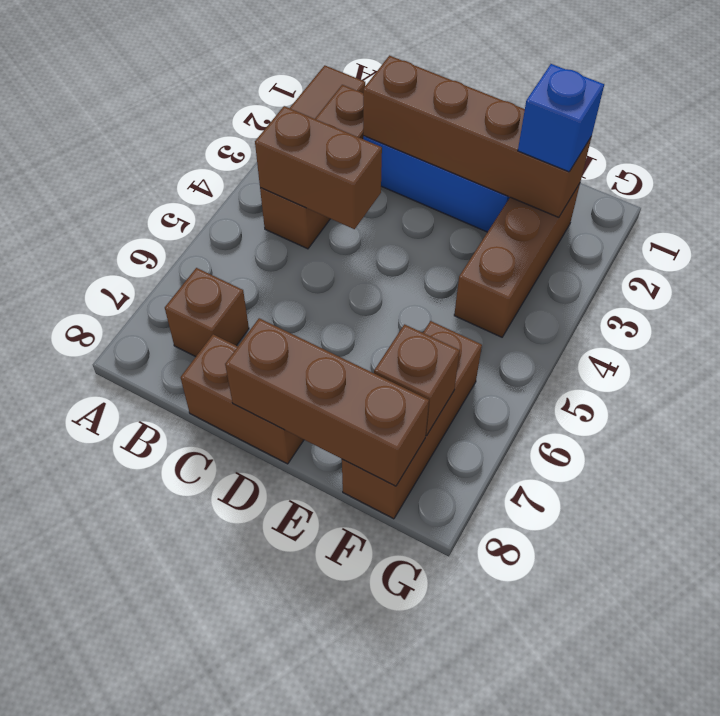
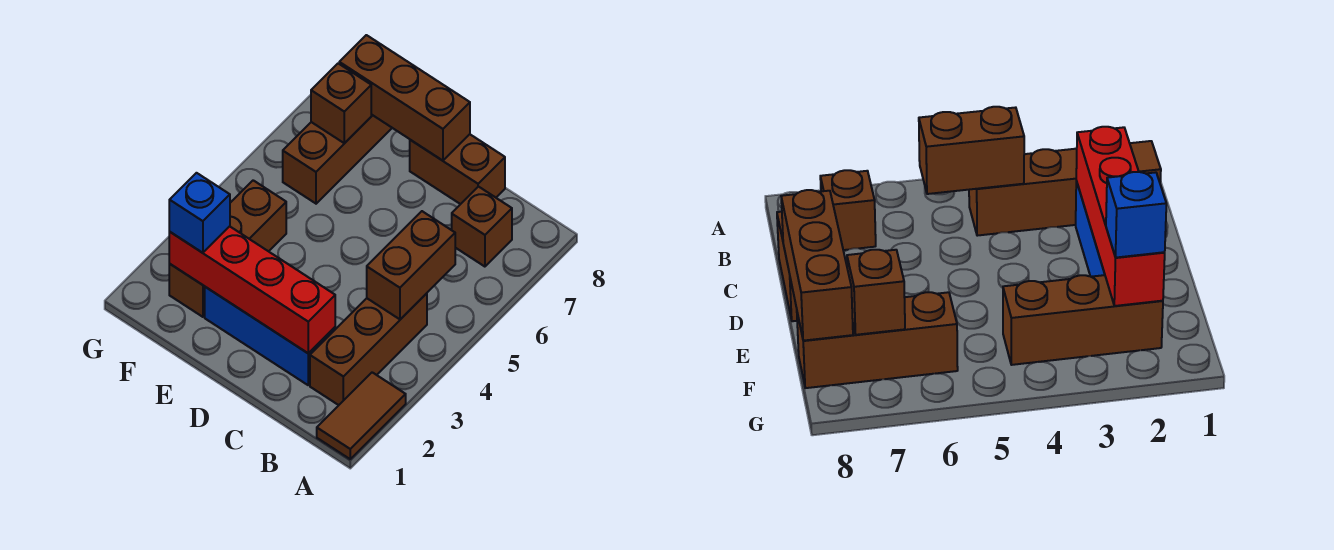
brown brick B4:C4 level 2 -> brown brick B4:B5 level 2
brown brick C2:F2 level 2 -> red brick C2:F2 level 2

